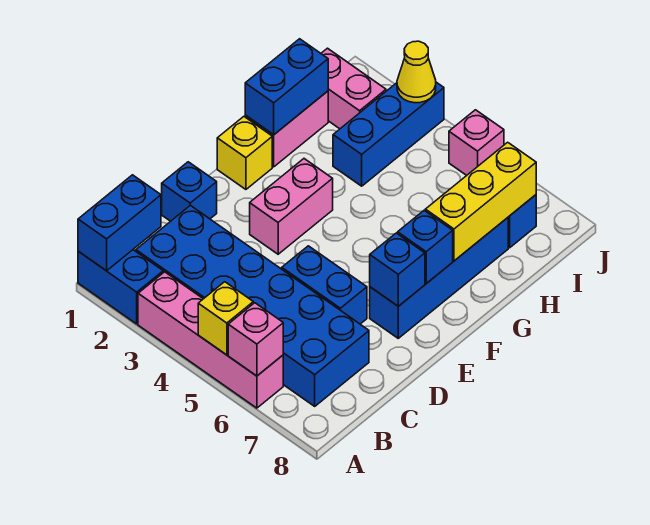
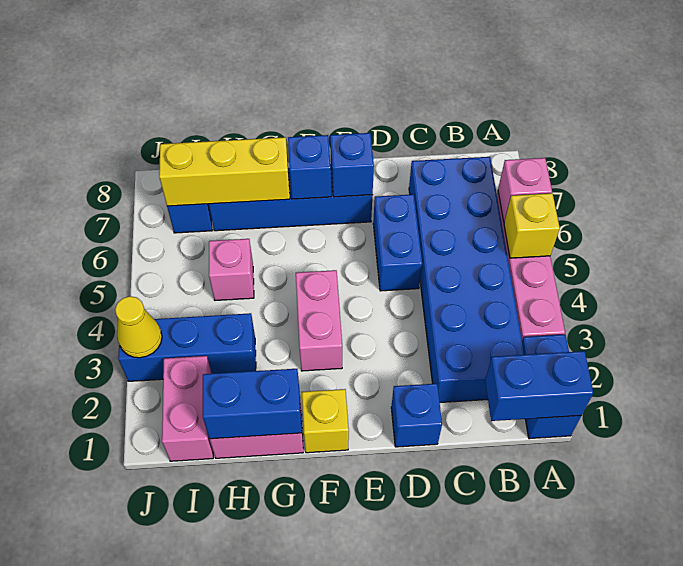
pink brick E3:F3 level 1 -> pink brick F3:F4 level 1
pink brick J5 level 1 -> pink brick H5 level 1

